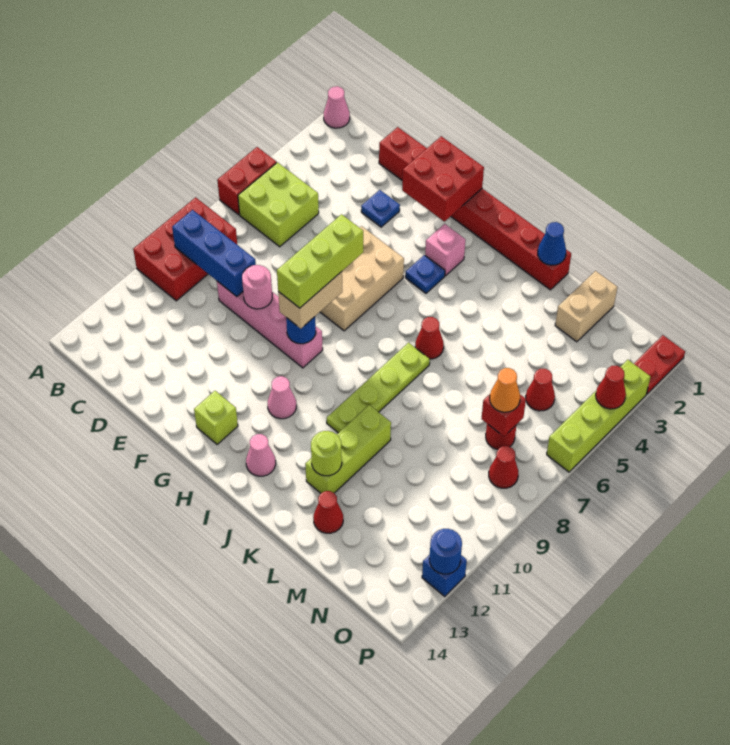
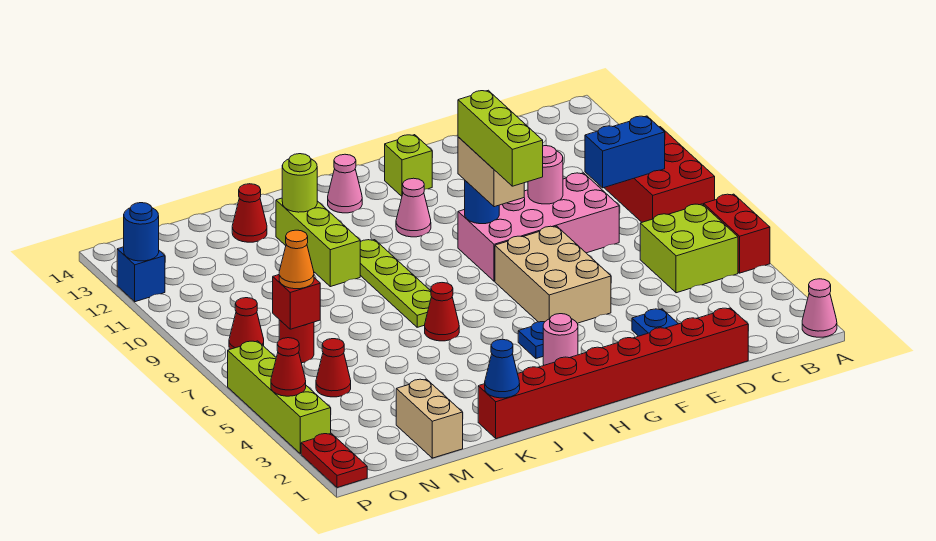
blue brick B9:D9 level 2 -> blue brick B9:C9 level 2
pink brick D9:G9 level 1 -> pink brick D8:G9 level 1
red brick F1:G2 level 2 -> none
pink brick H3 level 1 -> pink round brick H3 level 1

